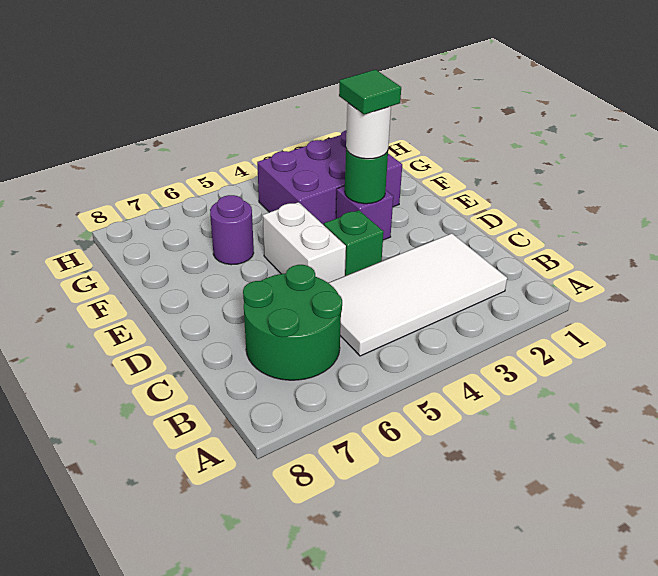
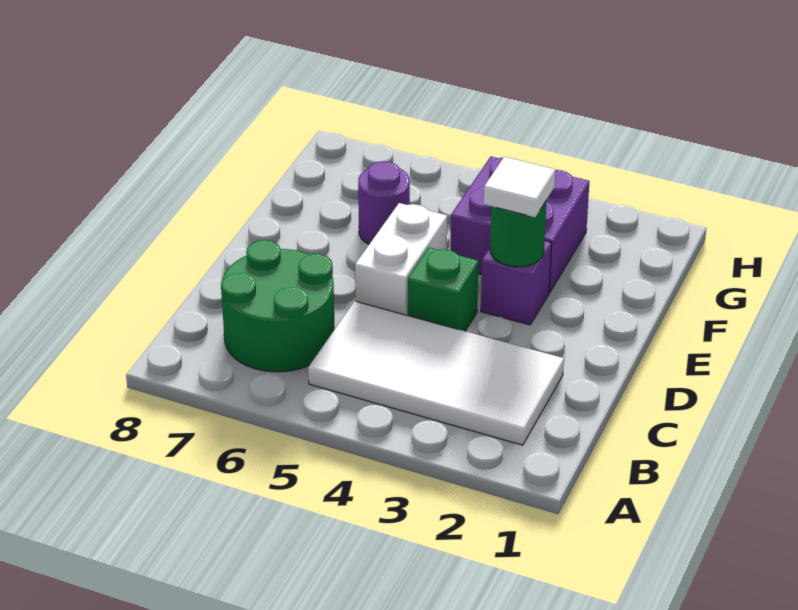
white round brick E3 level 3 -> white tile E3 level 3
green tile E3 level 4 -> none
purple brick F2:G4 level 1 -> purple brick F3:G4 level 1

